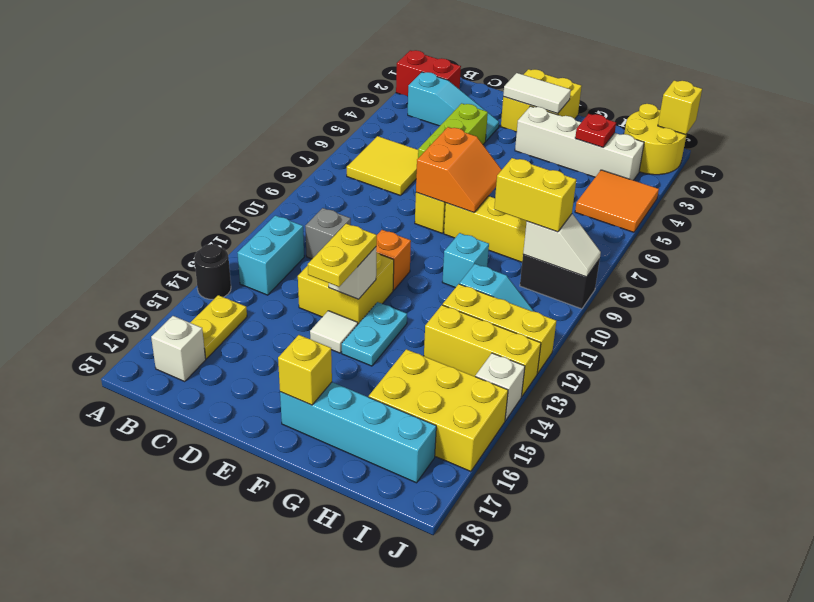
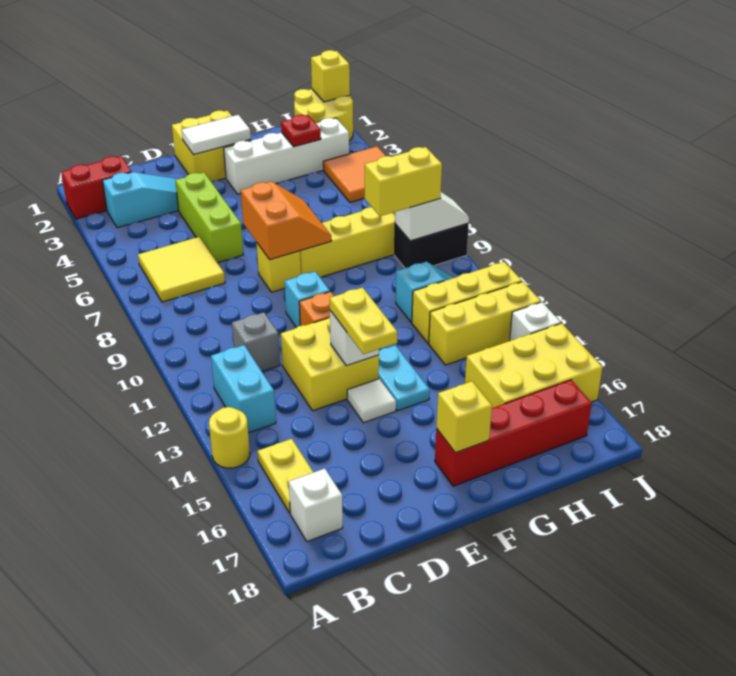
black round brick A14 level 1 -> yellow round brick A14 level 1
cyan brick F17:I17 level 1 -> red brick F17:I17 level 1
cyan brick G10 level 1 -> cyan brick E10 level 1

